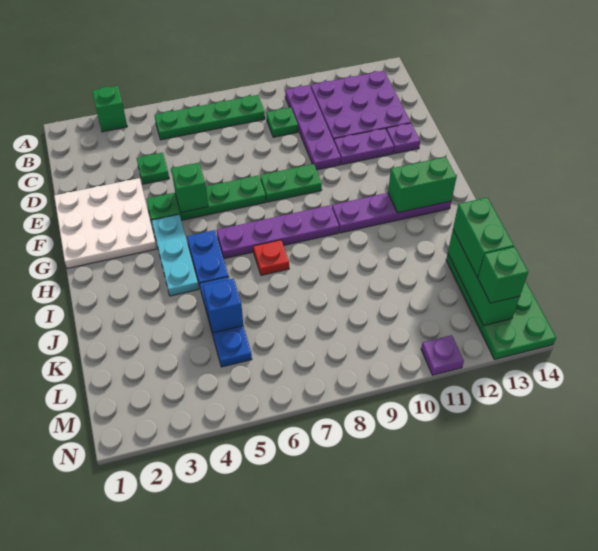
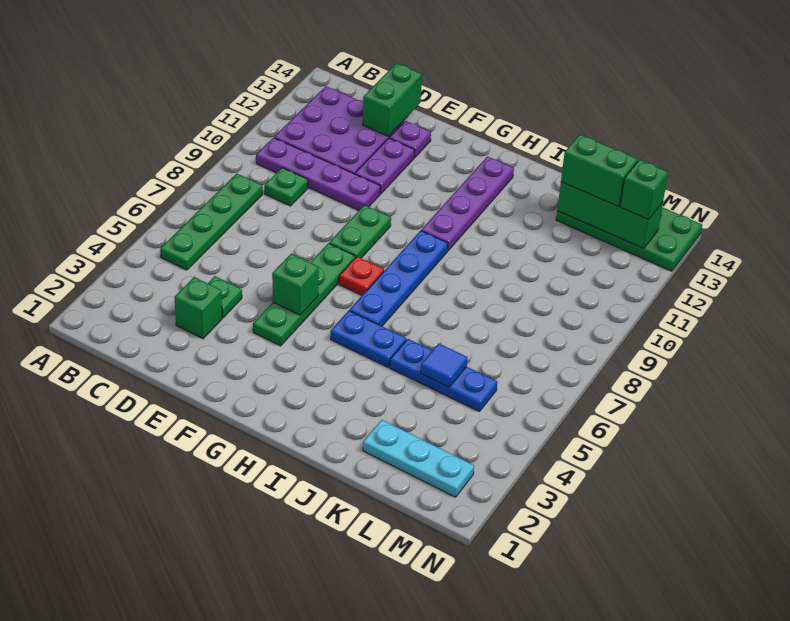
green brick A3 level 1 -> green brick D3 level 1
white plate E1:G3 level 1 -> none
cyan plate G4:I4 level 1 -> cyan plate K2:M2 level 1
purple plate H6:H9 level 1 -> blue plate H6:H9 level 1
green brick H12:H13 level 2 -> green brick D13:D14 level 2
red plate I7 level 1 -> red plate G7 level 1
blue brick K5 level 2 -> blue tile K5 level 2
purple plate N11 level 1 -> none

